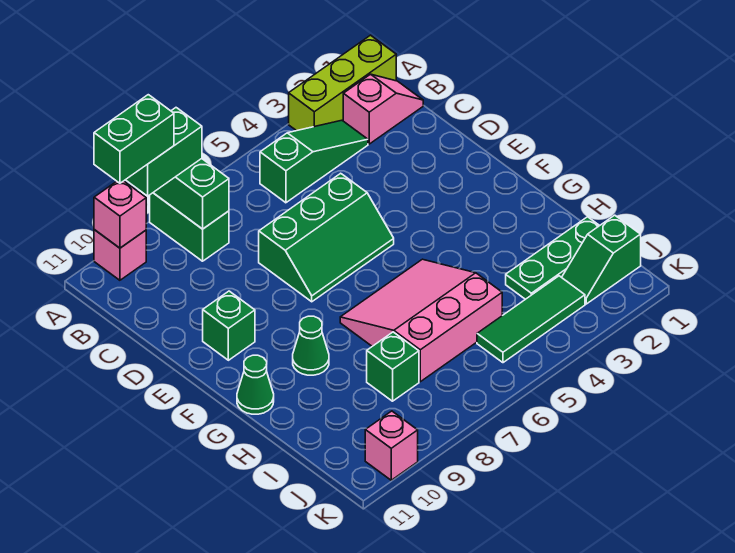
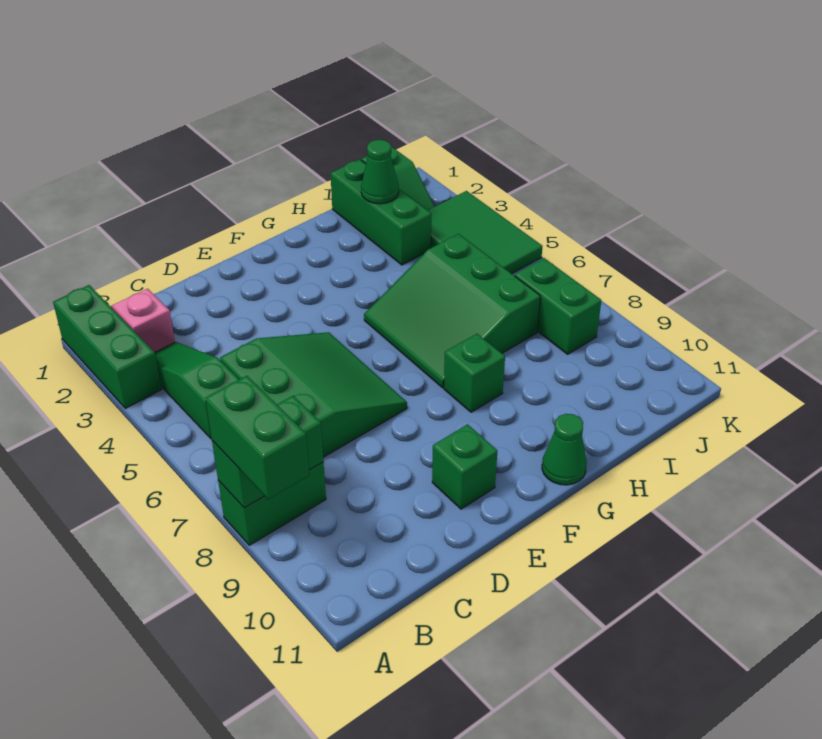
lime brick A1:A3 level 1 -> green brick A1:A3 level 1
green brick A9:A10 level 4 -> green brick J7:J8 level 1
pink brick A10 level 1 -> none
pink brick A10 level 2 -> none
green slope D5:E7 level 1 top D -> green slope C5:E7 level 1 top C
pink slope G5:I7 level 1 top I -> green slope G5:I7 level 1 top I
green cone G9 level 1 -> green cone I2 level 2
green plate I1:I3 level 1 -> green brick I1:I3 level 1
green brick I8 level 1 -> green brick G8 level 1
green tile J3:J5 level 1 -> green tile J3:K5 level 1
pink brick K10 level 1 -> none

